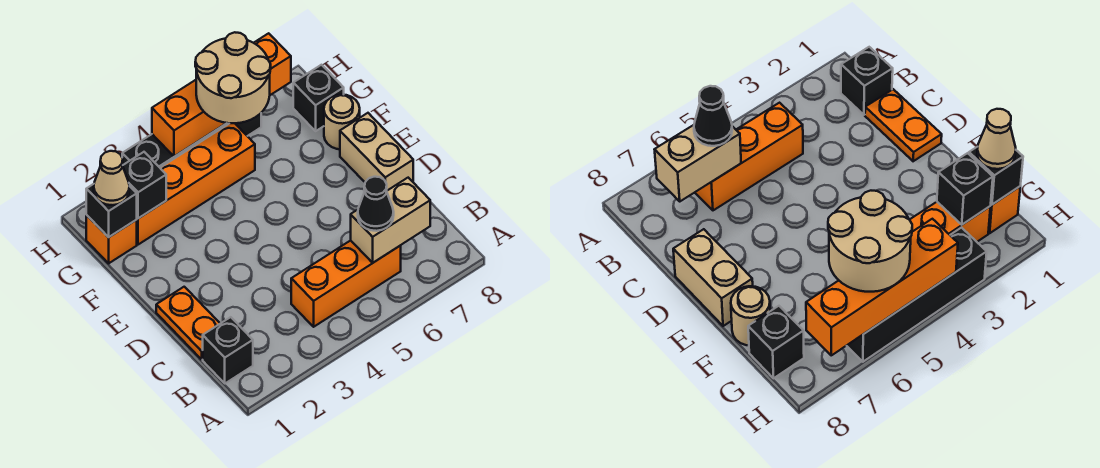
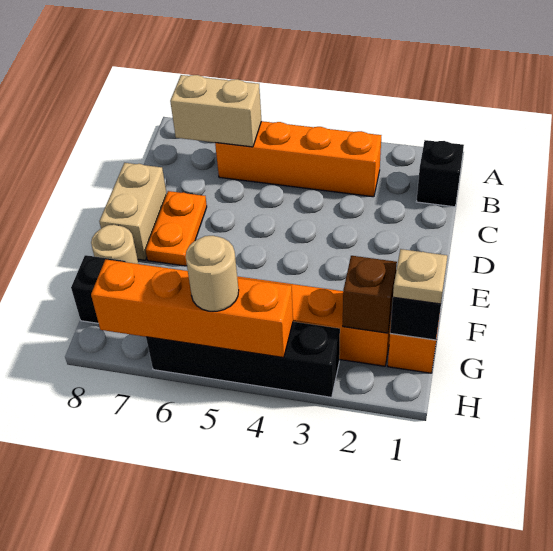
orange brick B4:B6 level 1 -> orange brick B3:B6 level 1
black cone B6 level 3 -> none
orange plate C1:D1 level 1 -> orange plate D7:E7 level 1
tan cone G1 level 3 -> tan plate G1 level 3
black brick G2 level 2 -> brown brick G2 level 2
tan round brick G5:H6 level 3 -> tan round brick H5 level 3

